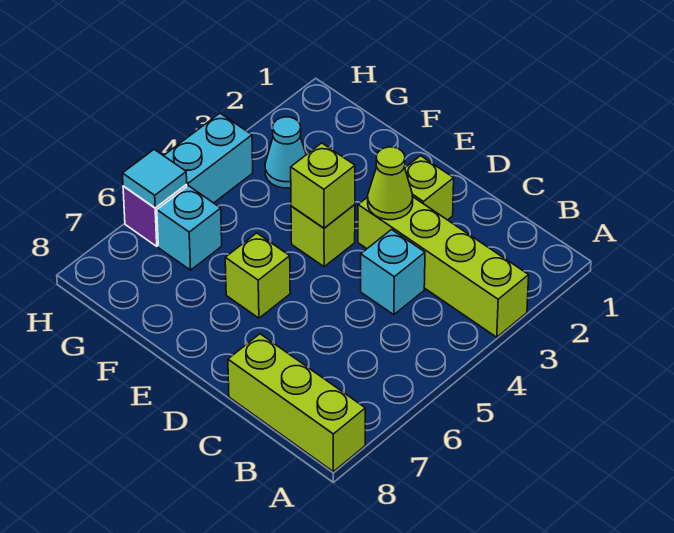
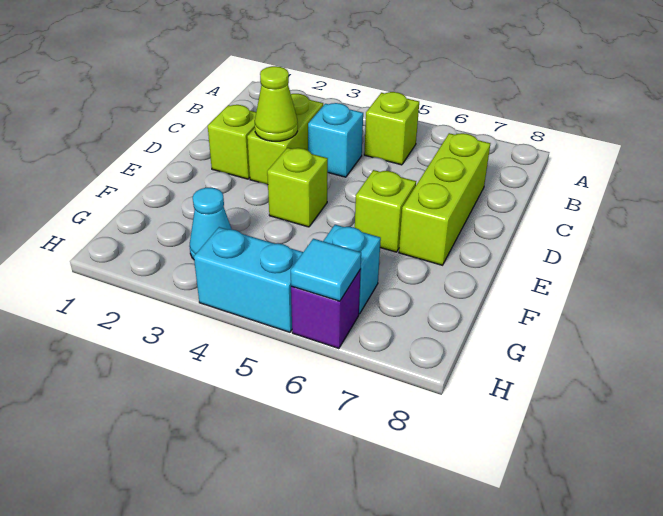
lime brick A3:D3 level 1 -> lime brick C3:D3 level 1
lime brick A8:C8 level 1 -> lime brick C7:E7 level 1
lime brick E4 level 2 -> lime brick B5 level 1

